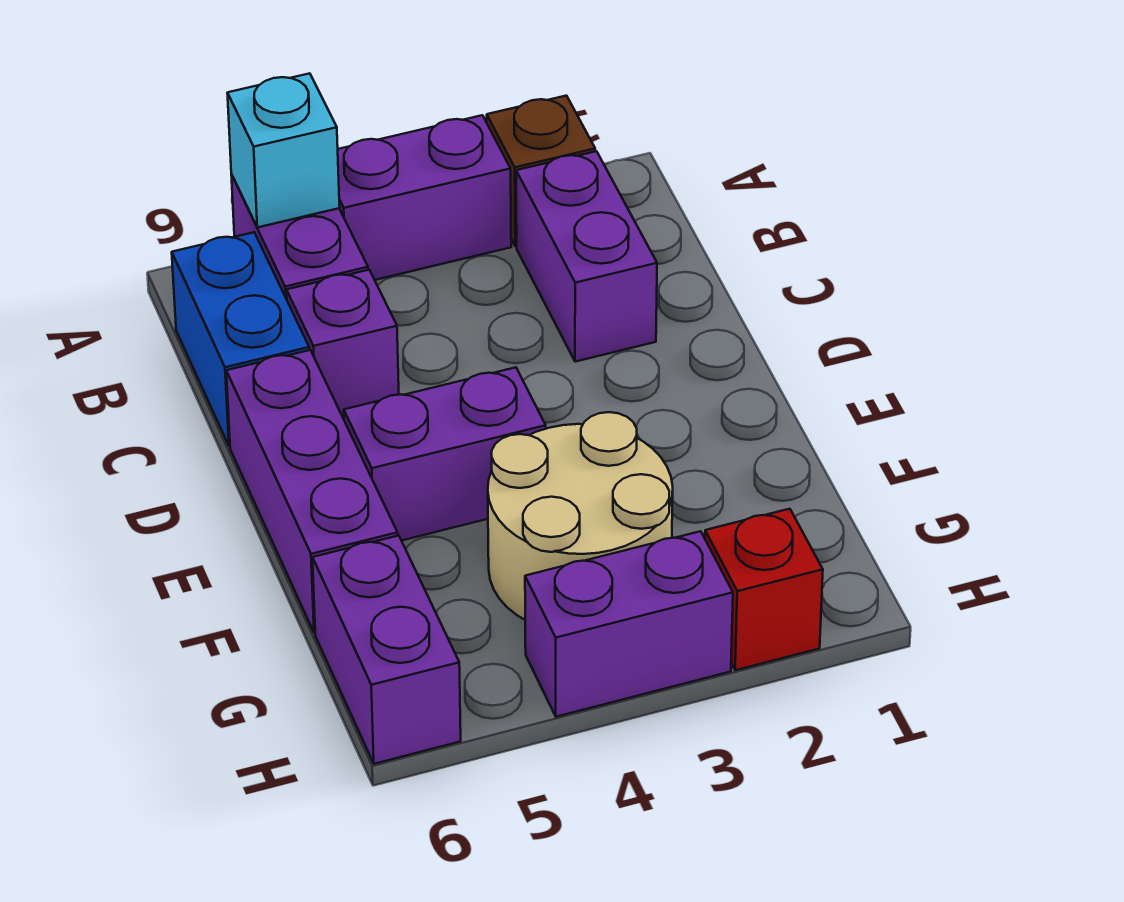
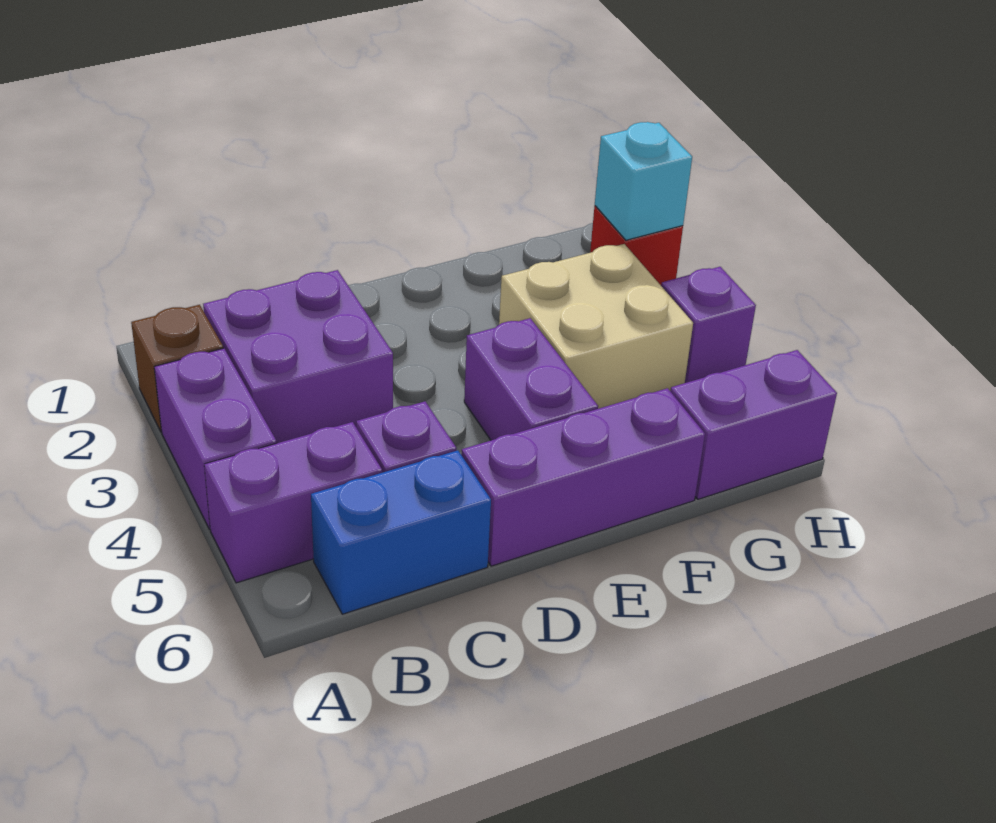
cyan brick A5 level 2 -> cyan brick H2 level 2
purple brick B2:C2 level 1 -> purple brick B2:C3 level 1
tan round brick F3:G4 level 1 -> tan brick F3:G4 level 1
purple brick H3:H4 level 1 -> purple brick H4 level 1

